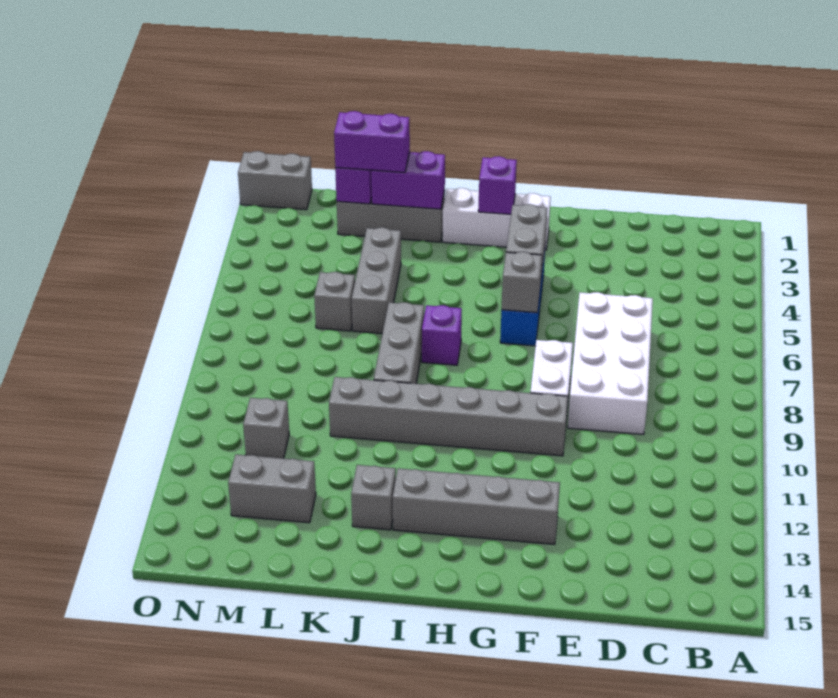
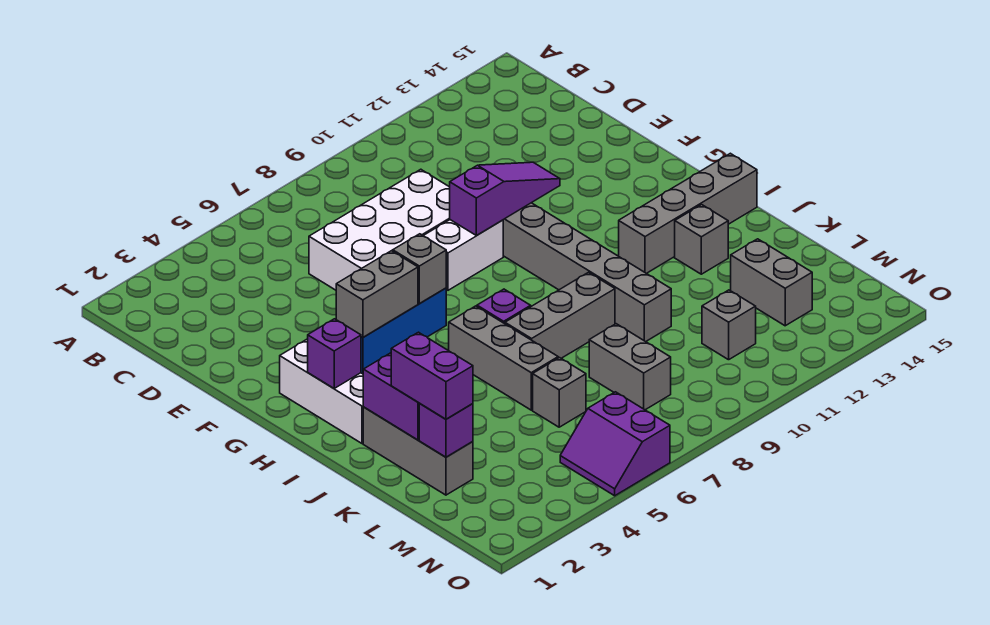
none -> purple slope F9:F11 level 2 top 9
grey brick F13:I13 level 1 -> grey brick I12:I15 level 1
grey brick K4:K6 level 1 -> grey brick I6:K6 level 1
grey brick N1:O1 level 1 -> grey brick L8:M8 level 1
none -> purple slope N5:O6 level 1 top 6

